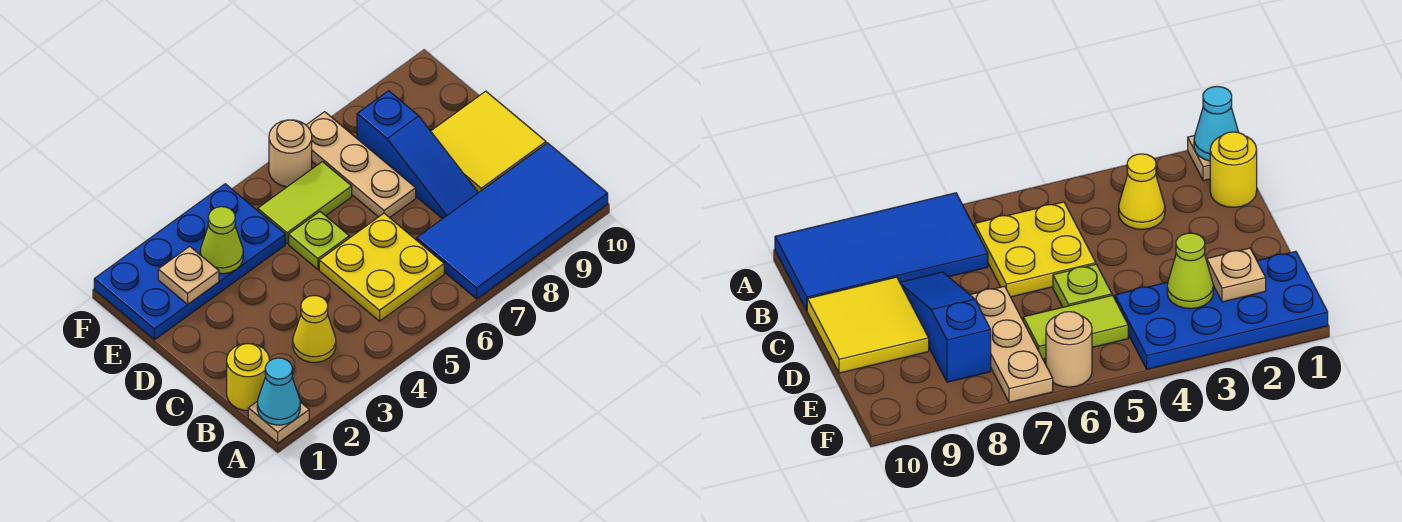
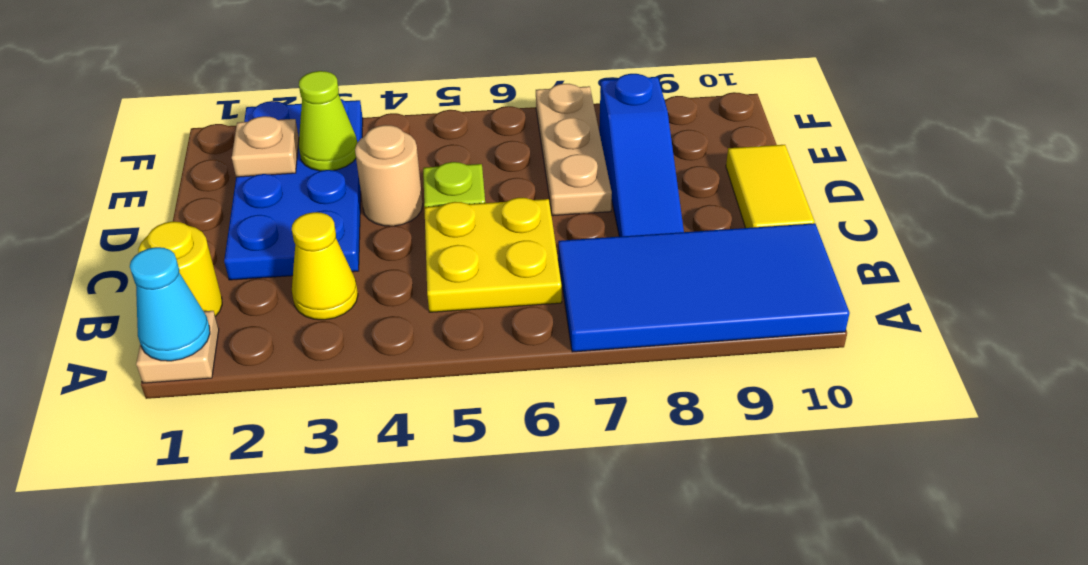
yellow tile C9:D10 level 1 -> yellow tile C10:D10 level 1
blue plate E1:F4 level 1 -> blue plate C2:F3 level 1
lime tile E5:E6 level 1 -> none
tan round brick F6 level 1 -> tan round brick D4 level 1

